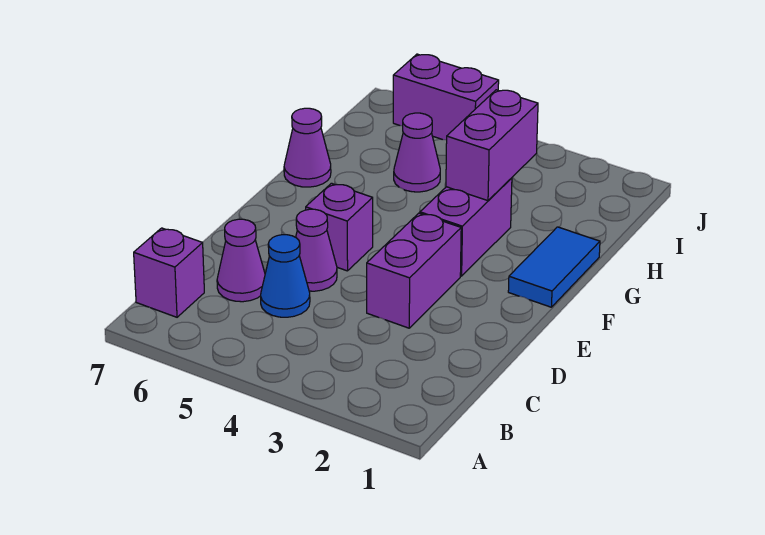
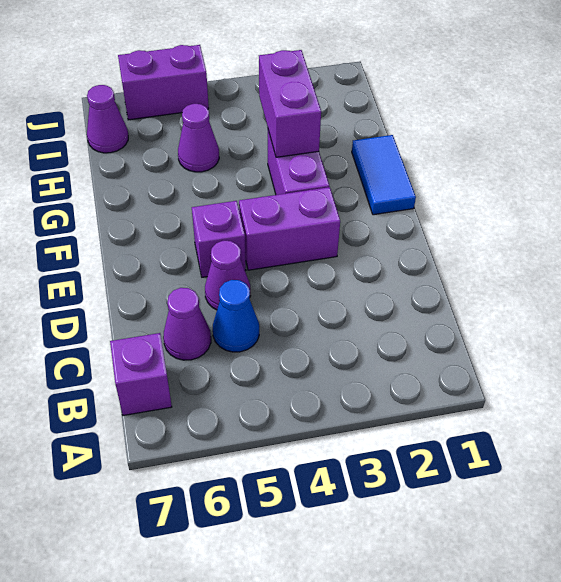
purple brick D3:E3 level 1 -> purple brick E3:E4 level 1
purple cone G7 level 1 -> purple cone I7 level 1

